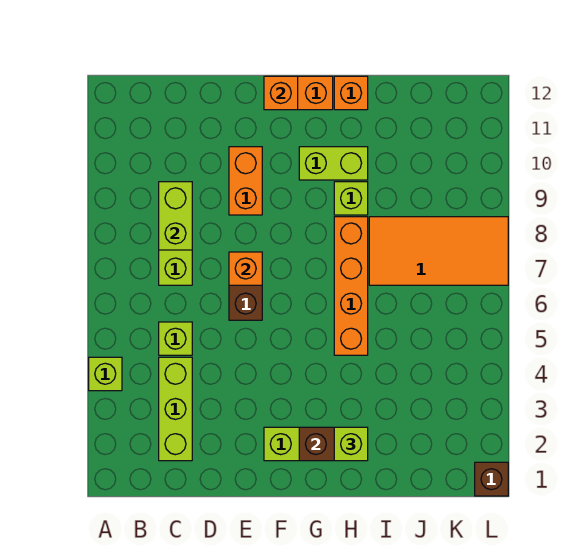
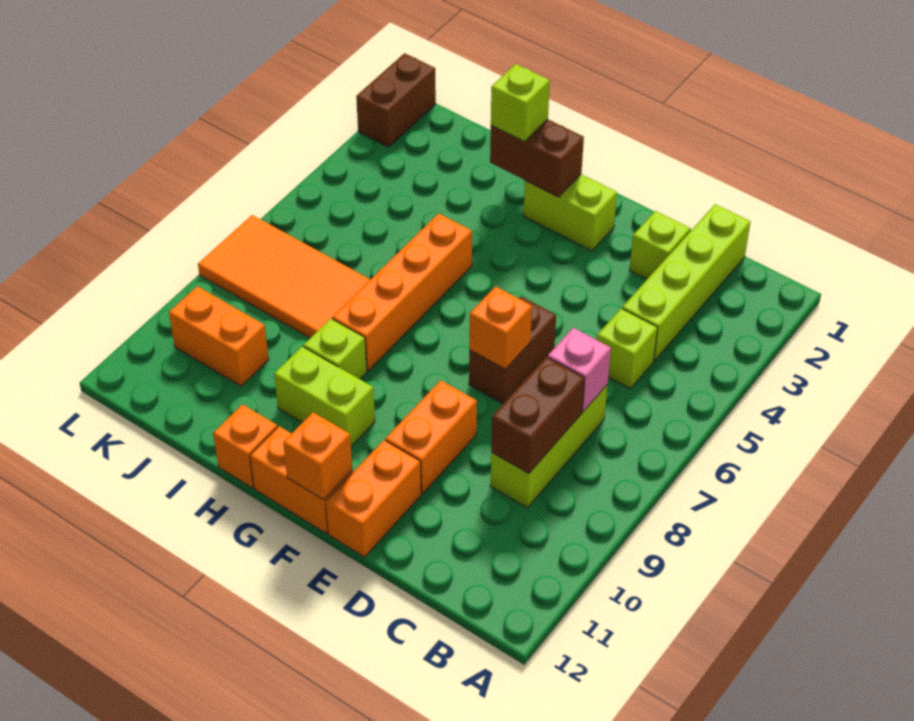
lime brick A4 level 1 -> lime brick D2 level 1
lime brick C2:C4 level 1 -> lime brick C1:C4 level 1
none -> pink brick C7 level 2
lime brick C8:C9 level 2 -> brown brick C8:C9 level 2
none -> orange brick E11:E12 level 1
none -> orange brick J10:K10 level 1
brown brick L1 level 1 -> brown brick L1:L2 level 1

